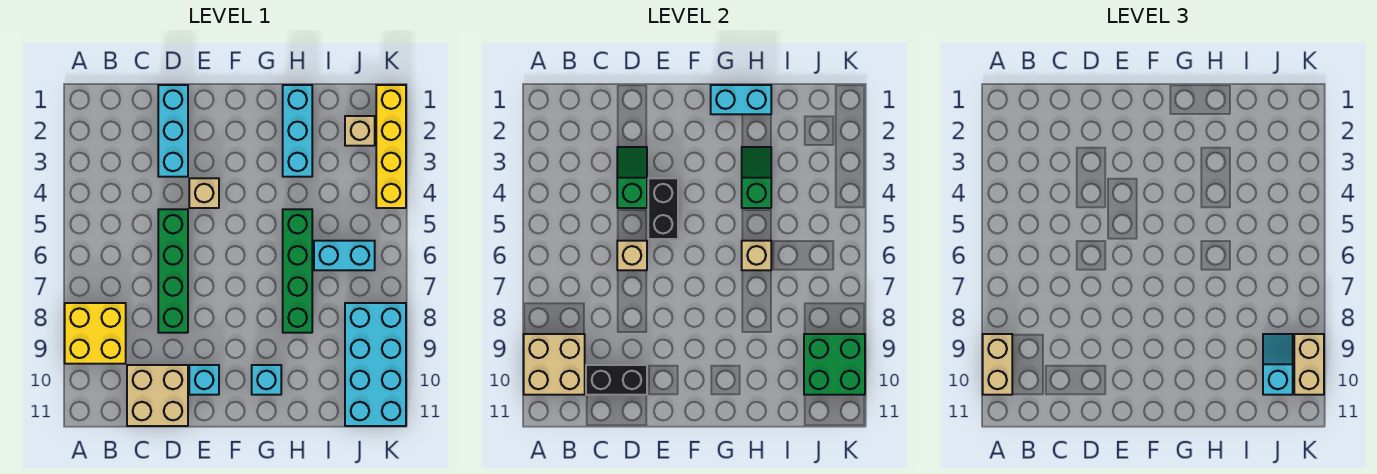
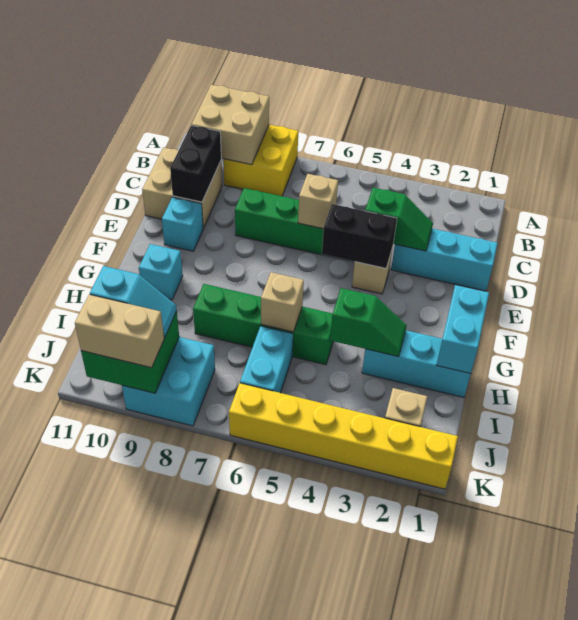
tan brick A9:A10 level 3 -> none
cyan brick J8:K11 level 1 -> cyan brick J8:K9 level 1
yellow brick K1:K4 level 1 -> yellow brick K1:K6 level 1

